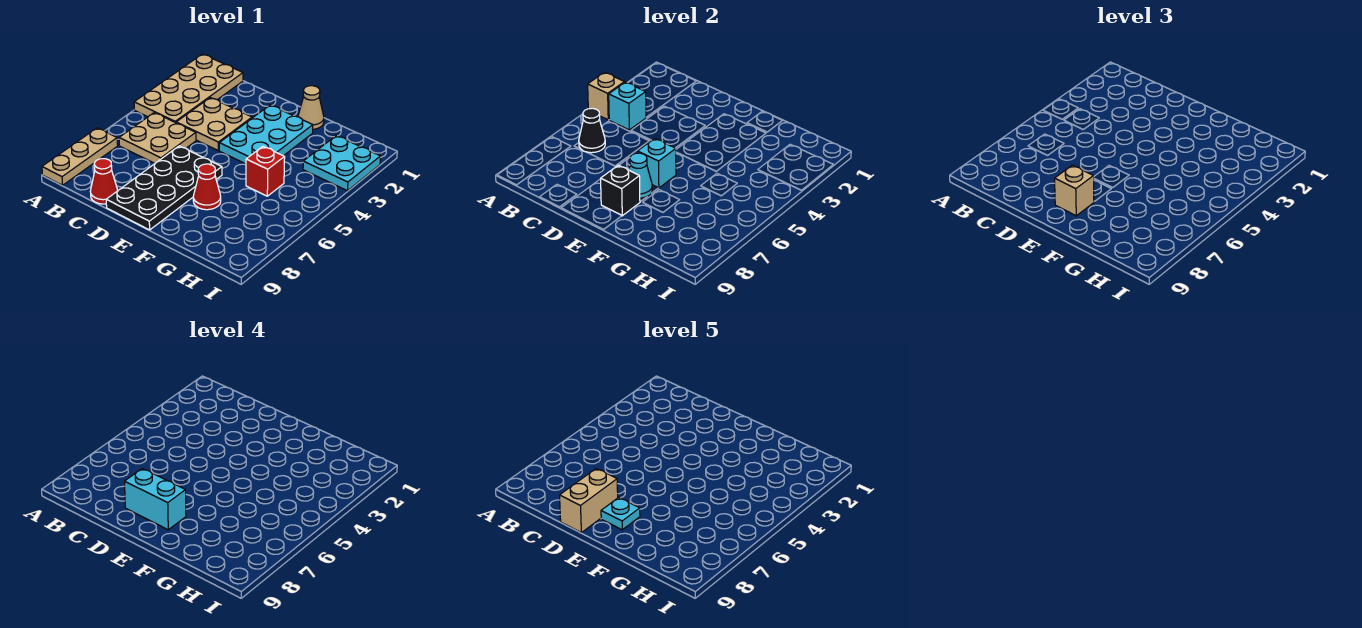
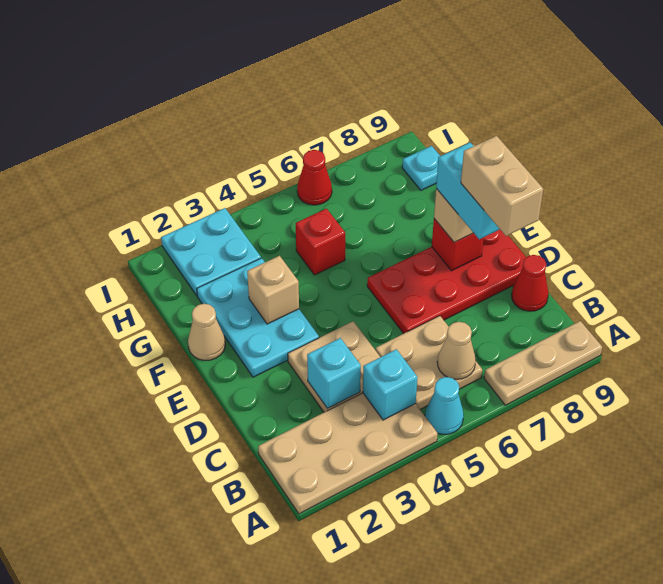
tan brick A4 level 2 -> tan brick F3 level 2
black cone B6 level 2 -> tan cone B6 level 2
black plate D6:E9 level 1 -> red plate D6:E9 level 1
tan brick D8:D9 level 5 -> tan brick C8:D8 level 5
cyan plate E2:F4 level 1 -> cyan plate E2:G3 level 1
cyan brick E6 level 2 -> cyan brick C3 level 2
cyan cone E7 level 2 -> cyan cone A5 level 1
black brick E8 level 2 -> red brick E8 level 2
cyan plate E8 level 5 -> cyan plate H9 level 1
red cone F7 level 1 -> red cone I6 level 1

